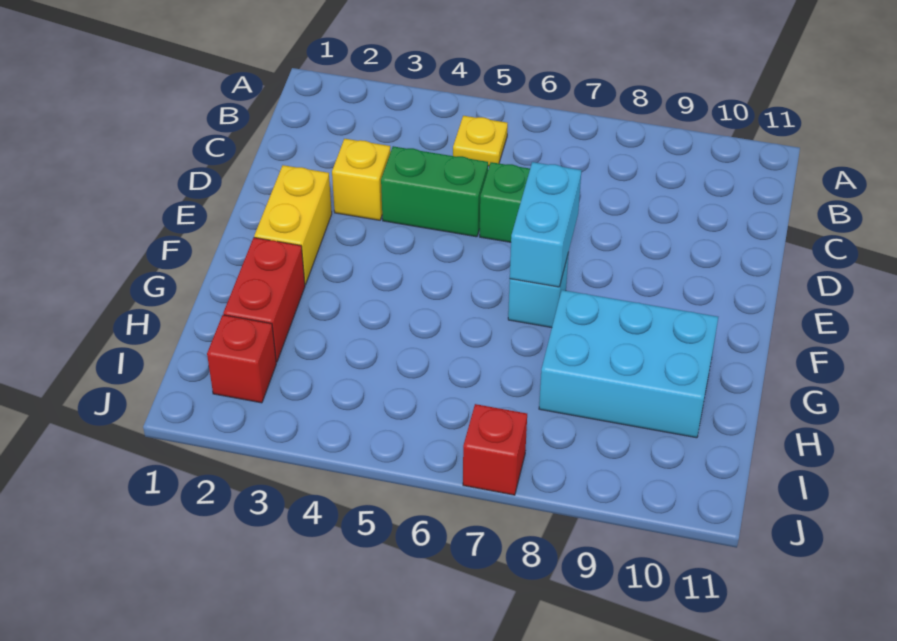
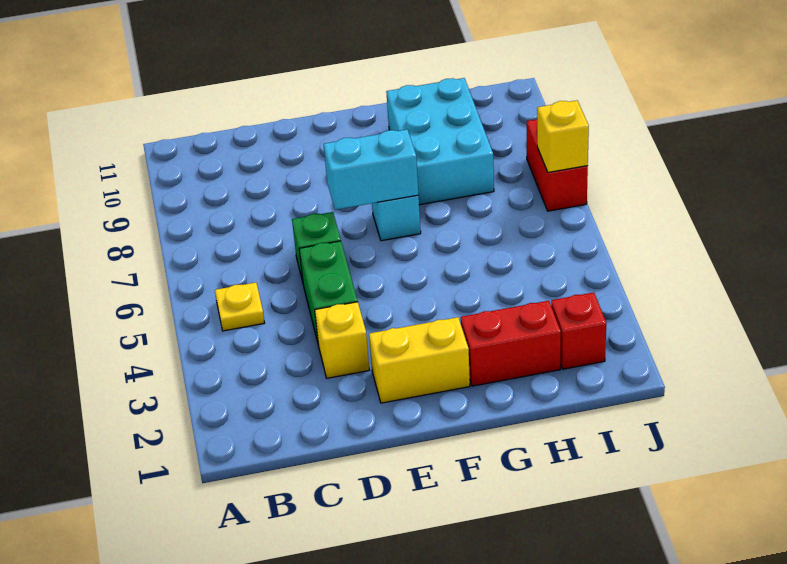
red brick J7 level 1 -> red brick J7:J8 level 1
none -> yellow brick J7 level 2

